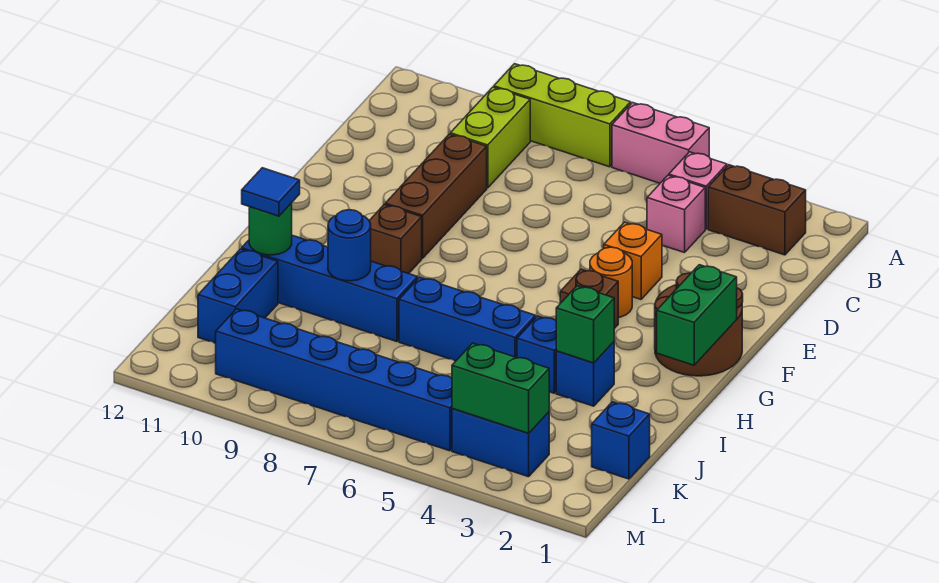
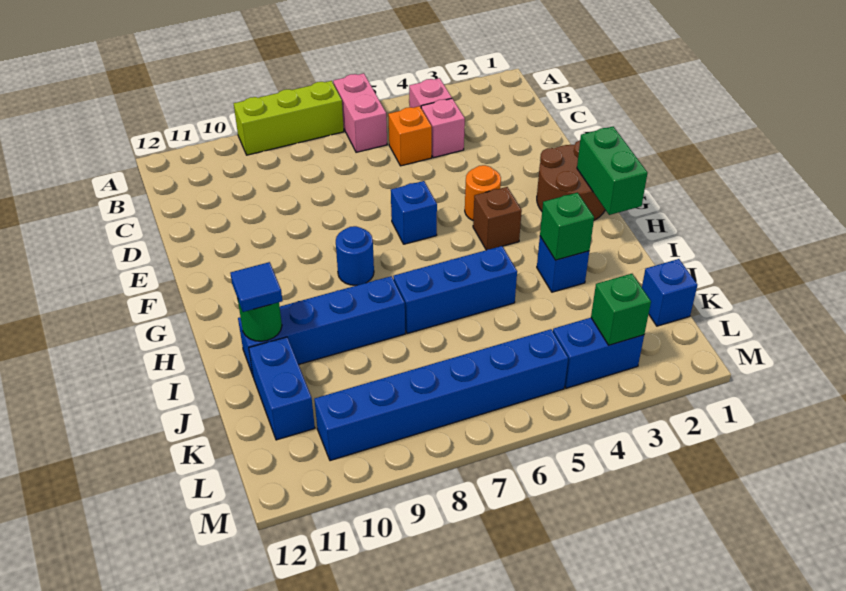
pink brick A5:A6 level 1 -> pink brick A6:B6 level 1
brown brick B2:B3 level 1 -> none
lime brick B9:C9 level 1 -> none
brown brick D9:F9 level 1 -> none
orange brick E4 level 1 -> orange brick C5 level 1
brown brick G9 level 1 -> none
blue brick I4 level 1 -> blue brick F6 level 1
blue round brick I9 level 2 -> blue round brick G8 level 1
green brick L3:L4 level 2 -> green brick L3 level 2

